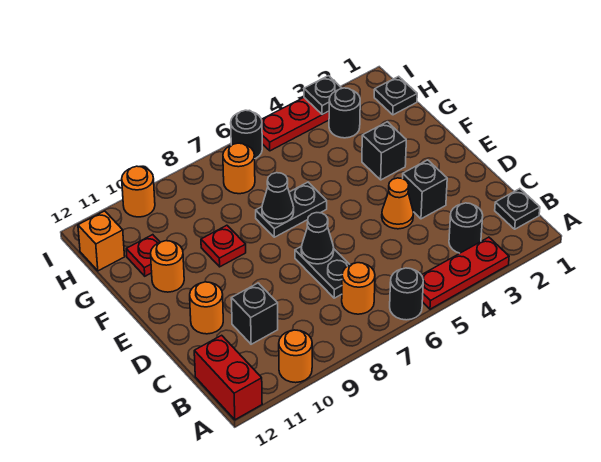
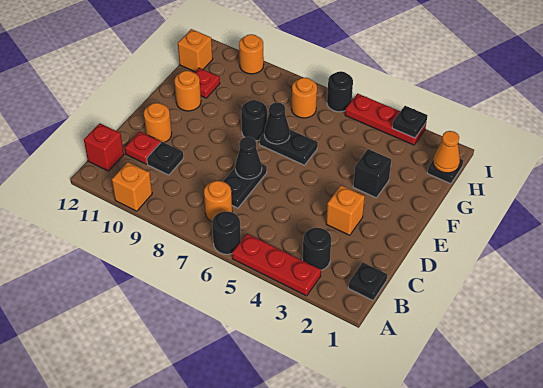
orange round brick A10 level 1 -> orange brick A10 level 1
red brick A12:B12 level 1 -> red brick B12 level 1
black brick C10 level 1 -> black plate C10 level 1
black brick D3 level 1 -> orange brick D3 level 1
orange cone D4 level 1 -> orange cone H1 level 2
red plate F9 level 1 -> red plate C11 level 1
black round brick H3 level 1 -> black round brick F8 level 1

